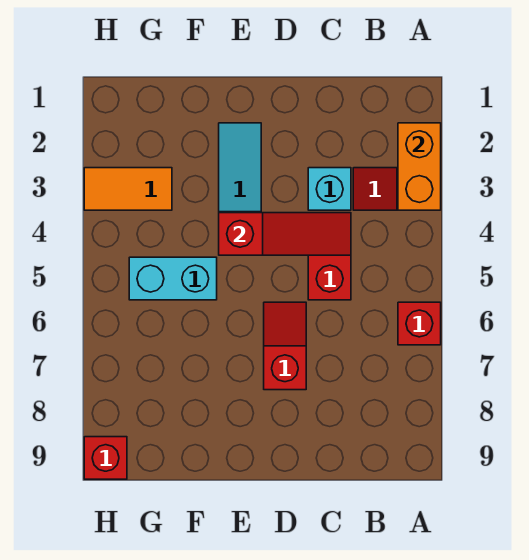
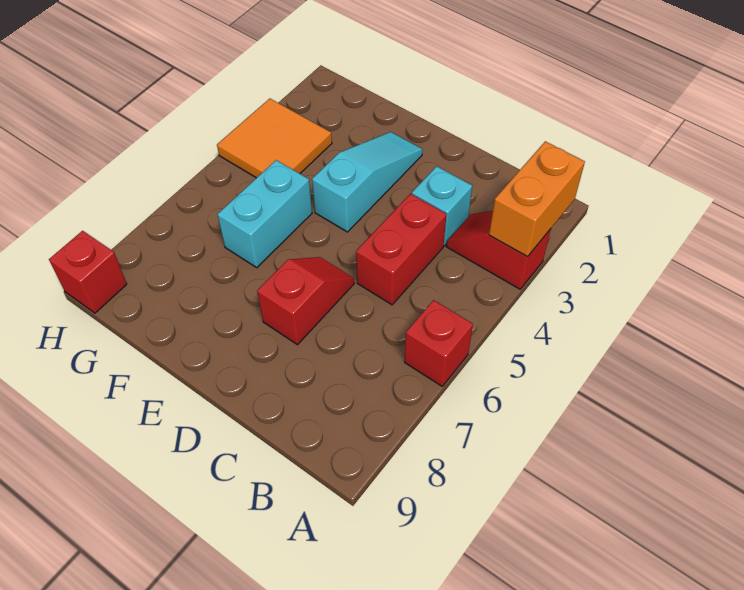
red slope C4:E4 level 2 top E -> none
cyan brick F5:G5 level 1 -> cyan brick F5:F6 level 1
orange tile G3:H3 level 1 -> orange tile G3:H4 level 1

